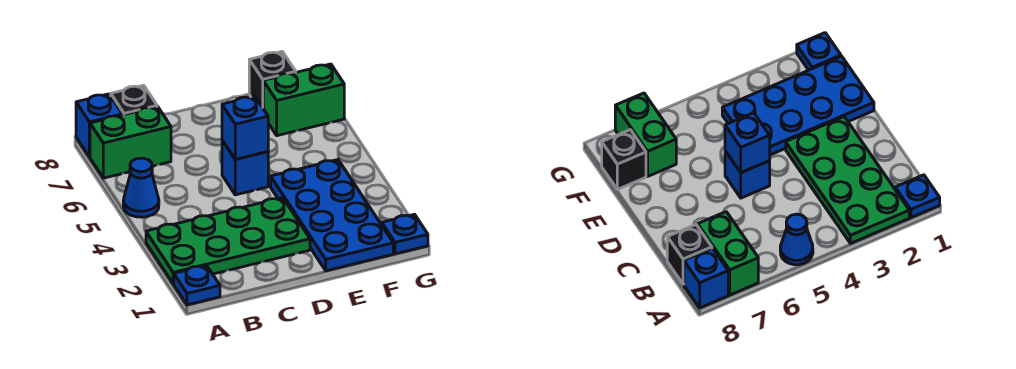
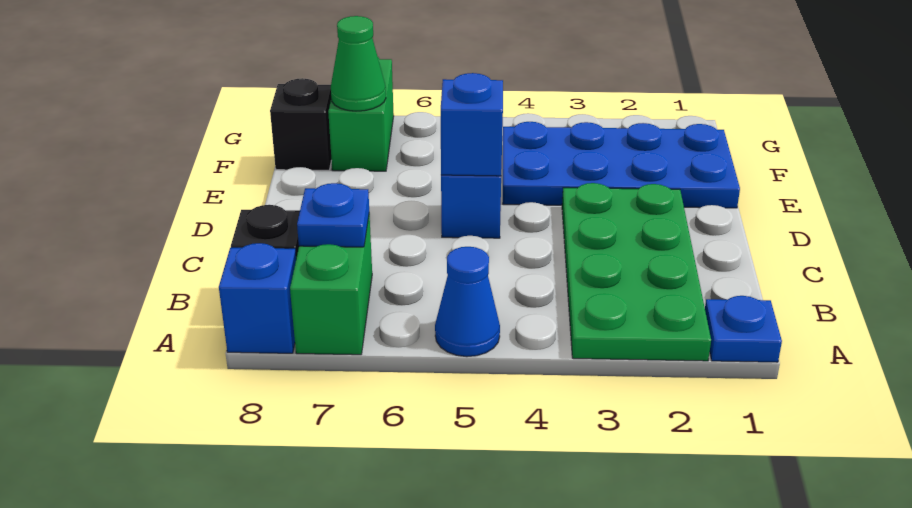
none -> green cone F7 level 2
blue plate G1 level 1 -> blue plate B7 level 2

